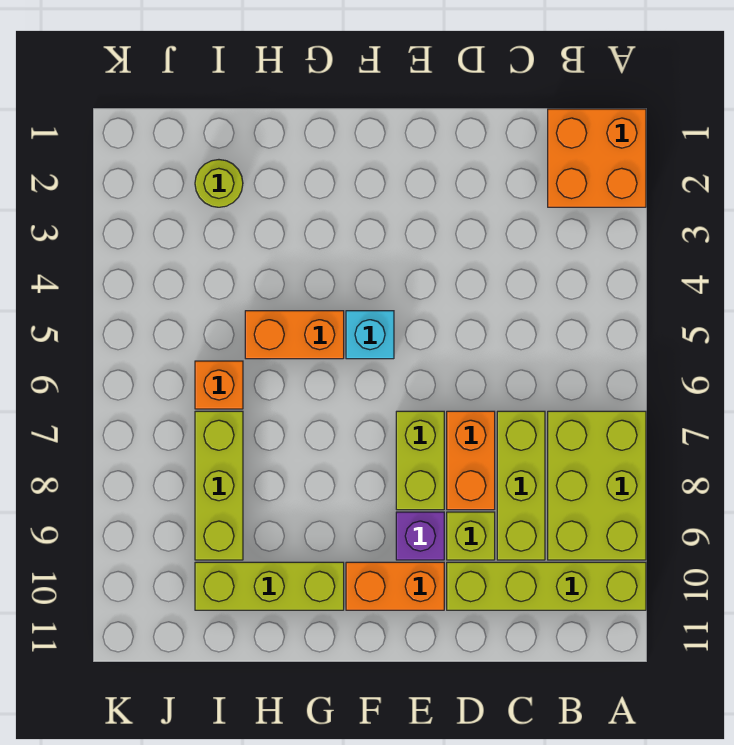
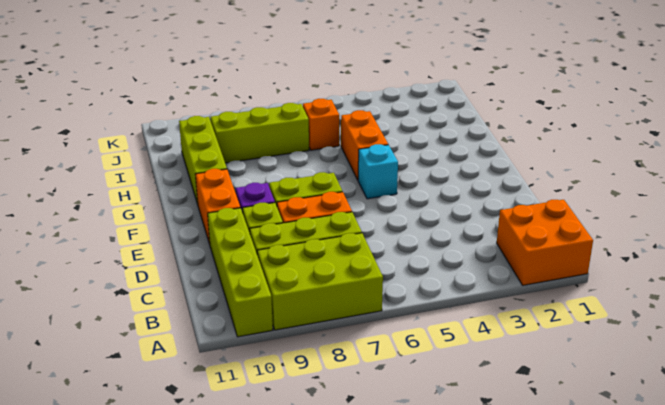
lime round brick I2 level 1 -> none

